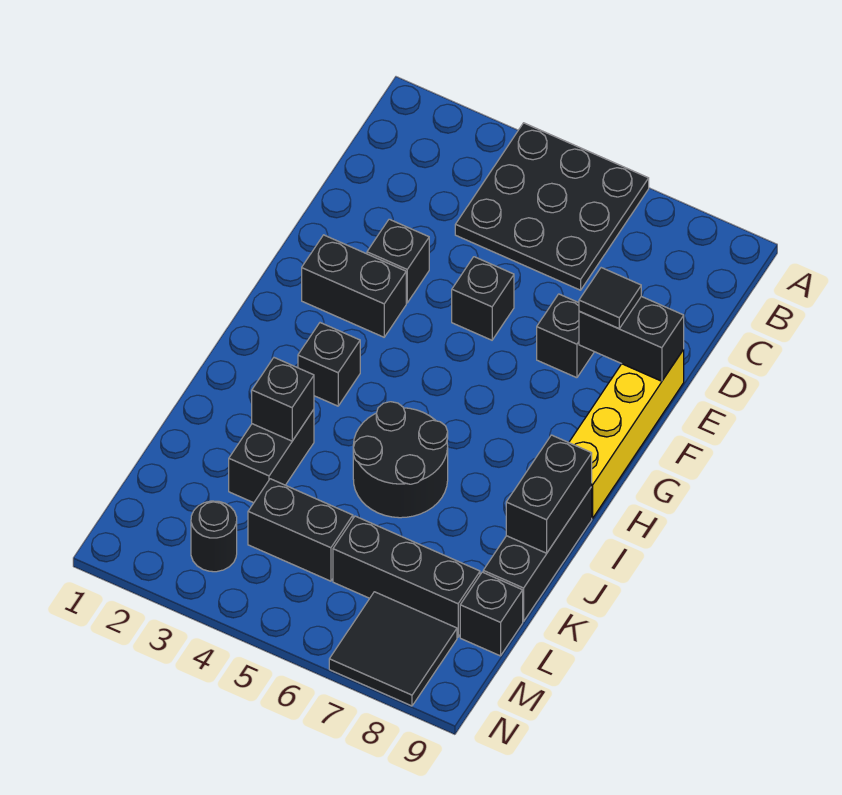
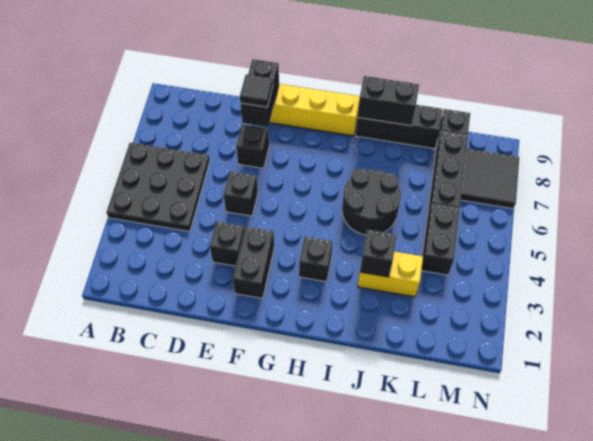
black brick J3:K3 level 1 -> yellow brick J3:K3 level 1
black round brick M3 level 1 -> none

